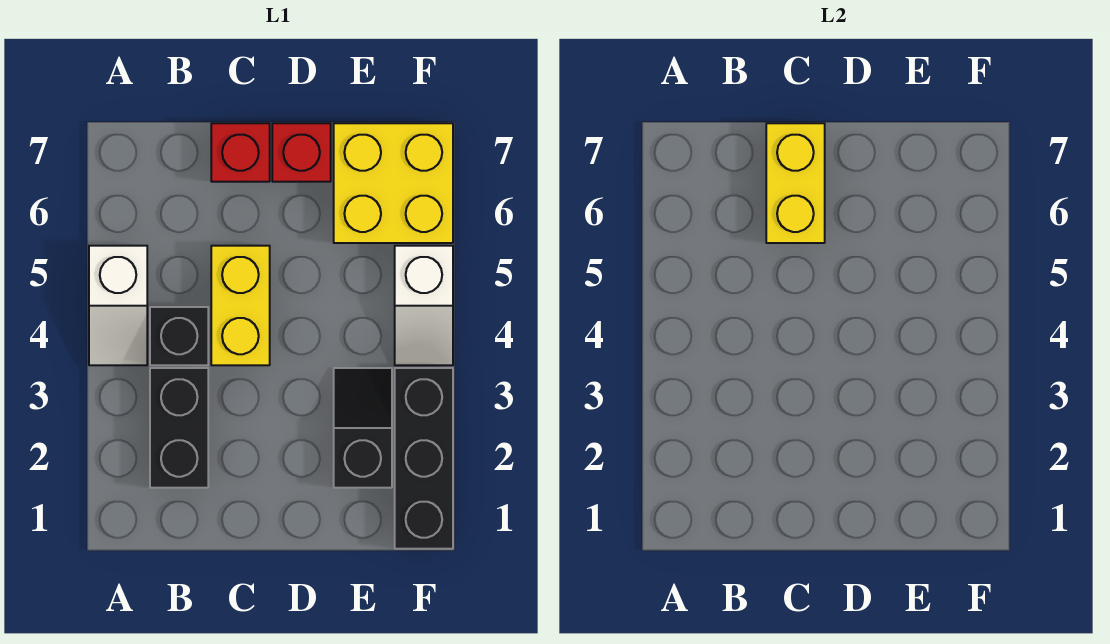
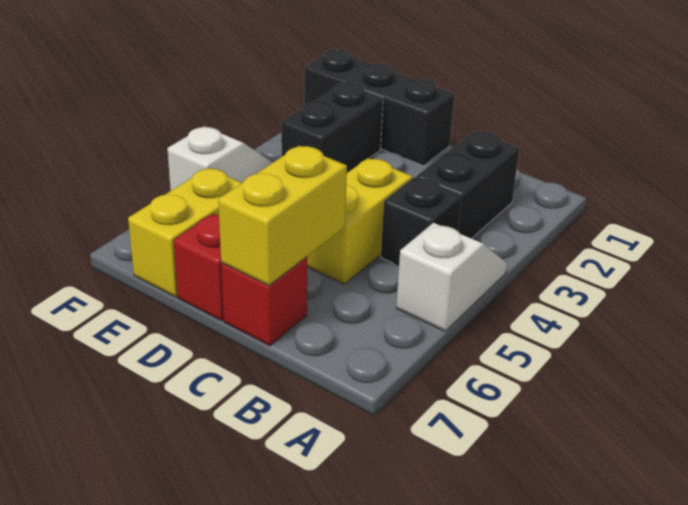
black slope E2:E3 level 1 top 2 -> black brick E2:E3 level 1
yellow brick E6:F7 level 1 -> yellow brick E6:E7 level 1
black brick F1:F3 level 1 -> black brick D1:F1 level 1

